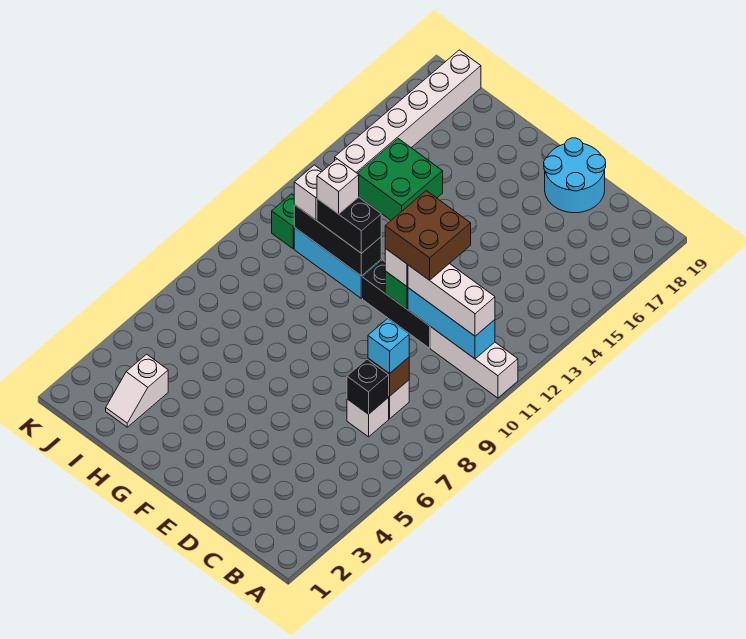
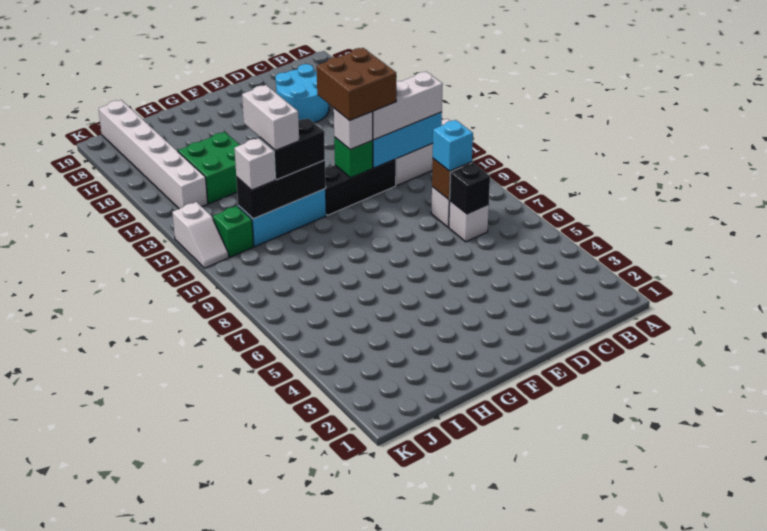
cyan round brick D18:E19 level 1 -> cyan round brick C16:D17 level 1
white brick H11 level 4 -> white brick H11:H12 level 4
white slope I2:I3 level 1 top 3 -> white slope K11:K12 level 1 top 12

